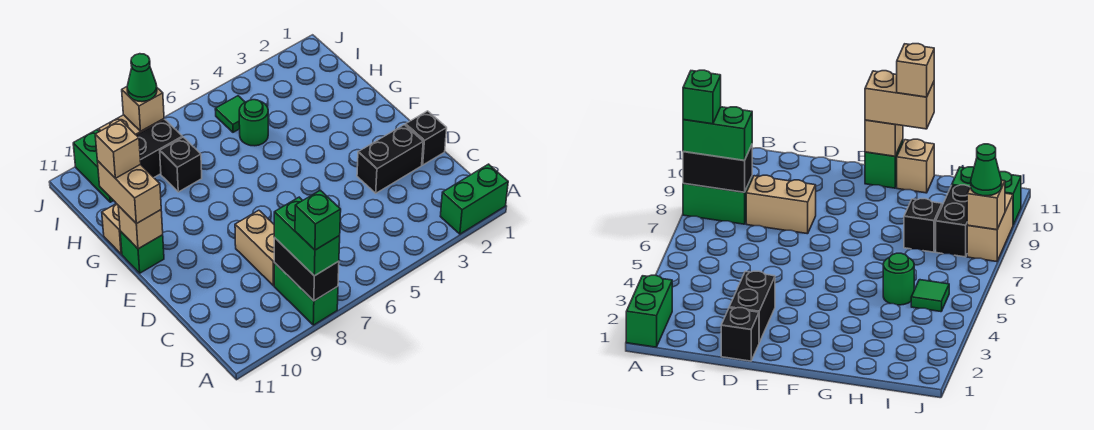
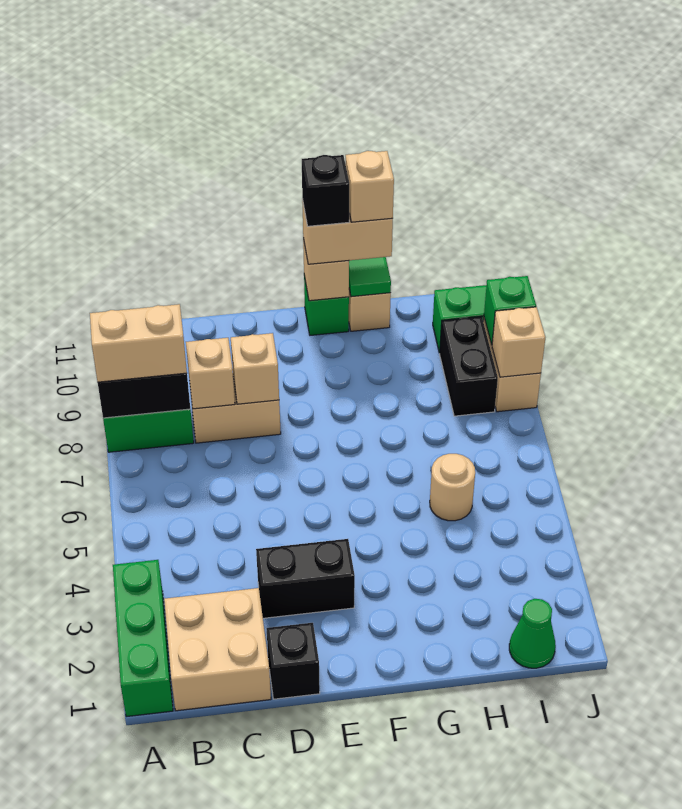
green brick A1:A2 level 1 -> green brick A1:A3 level 1
green brick A8:B8 level 3 -> tan brick A8:B8 level 3
green brick A8 level 4 -> green brick J9 level 2
none -> tan brick B1:C2 level 1
none -> tan brick C8 level 2
black brick D2:D3 level 1 -> black brick D3:E3 level 1
none -> tan brick D8 level 2
green round brick H5 level 1 -> tan round brick H5 level 1
black brick H8 level 1 -> black brick F11 level 4
green tile I5 level 1 -> green tile G11 level 2
green cone J8 level 3 -> green cone I1 level 1

